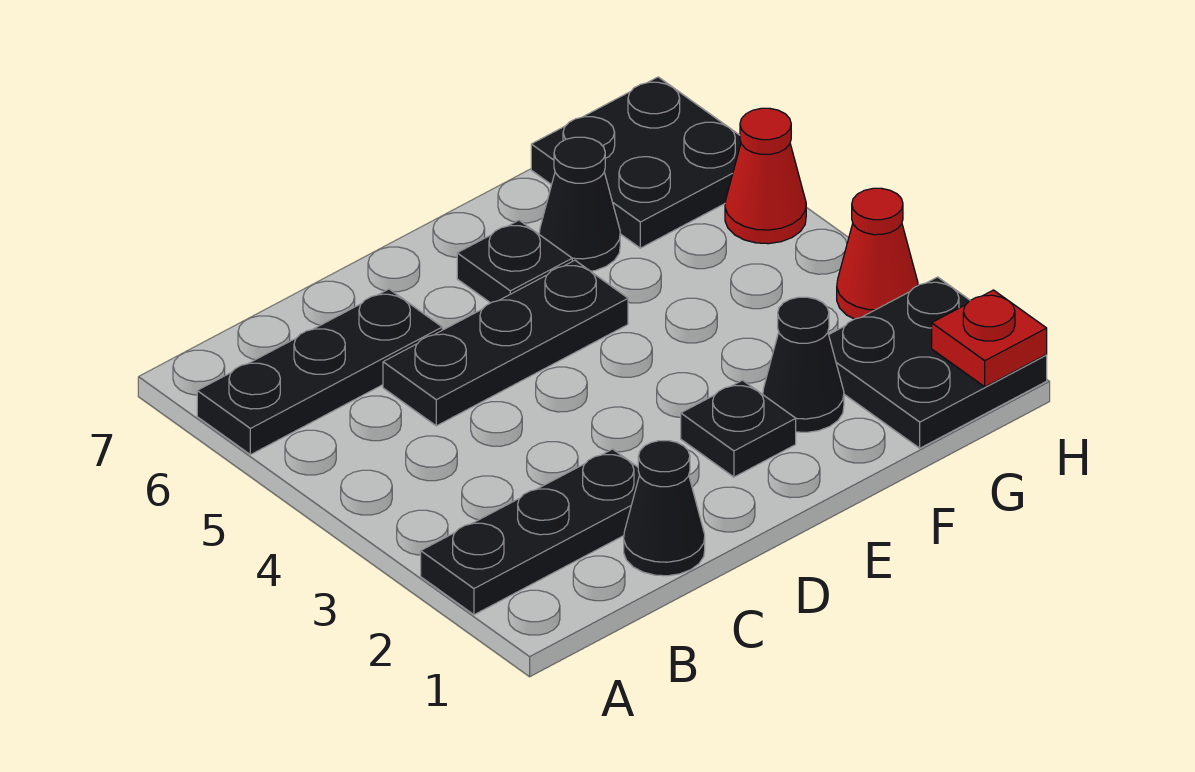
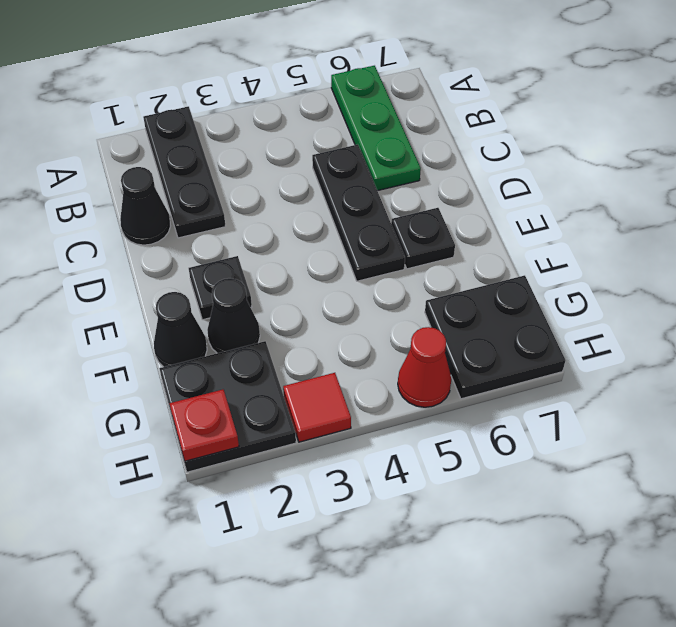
black plate A6:C6 level 1 -> green plate A6:C6 level 1
black cone F6 level 1 -> black cone F1 level 1
red cone H3 level 1 -> red tile H3 level 1

